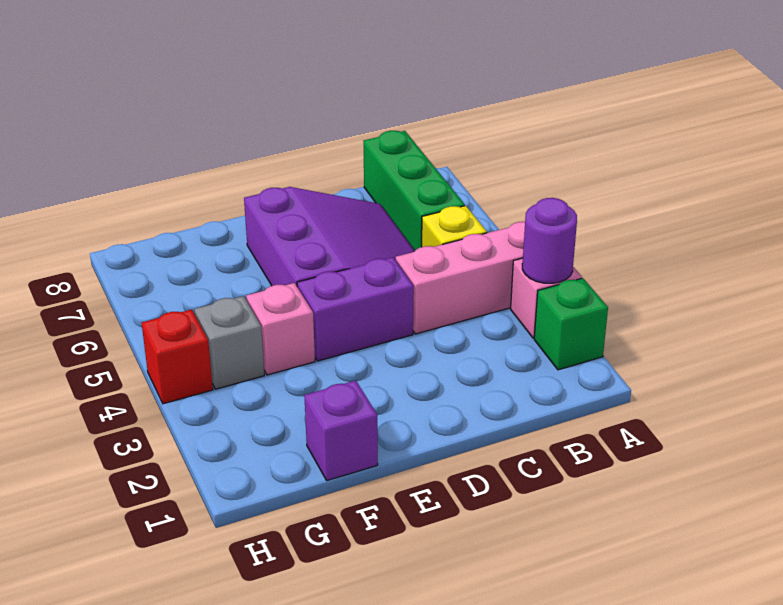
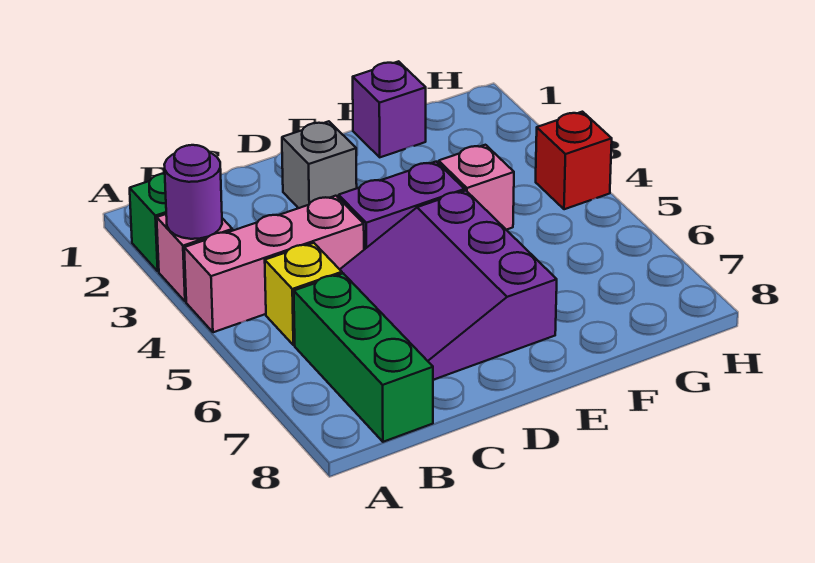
grey brick G4 level 1 -> grey brick D2 level 1

